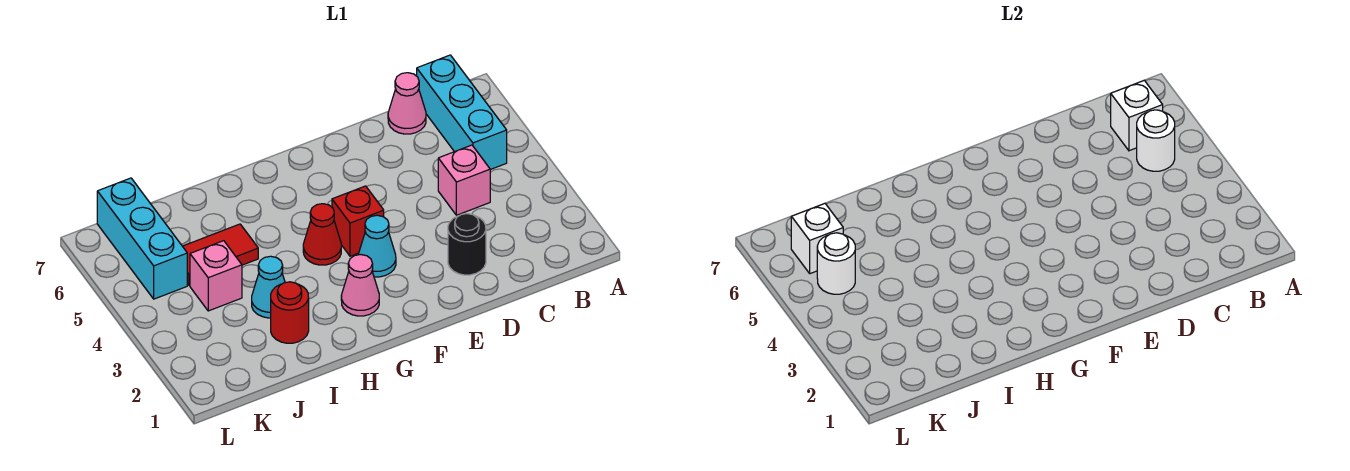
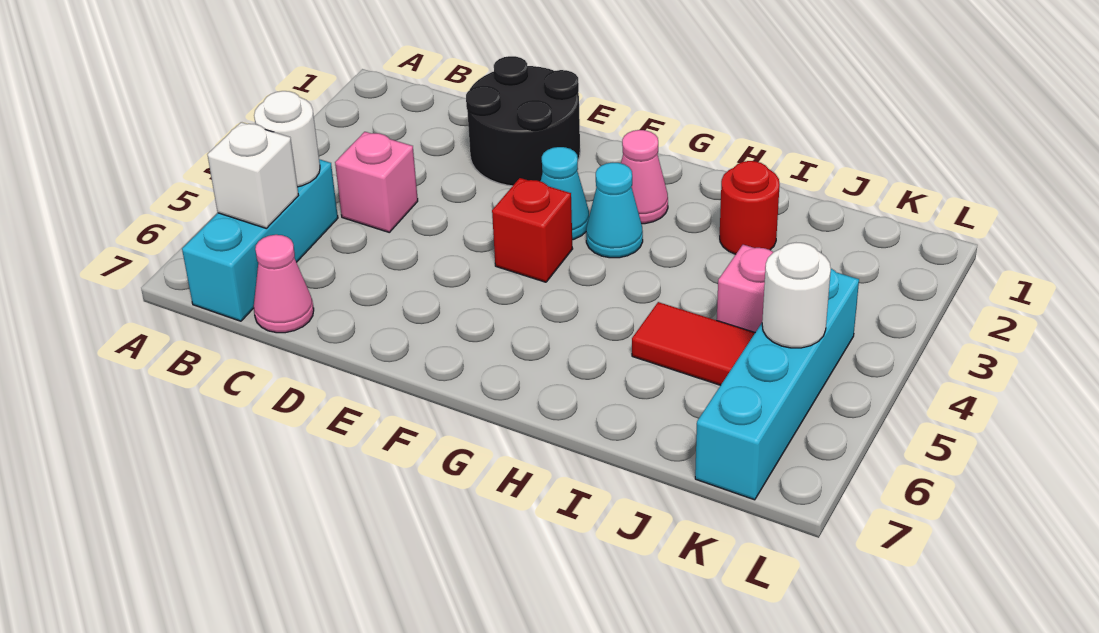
black round brick D2 level 1 -> black round brick D1:E2 level 1
red cone G4 level 1 -> none
cyan cone I3 level 1 -> cyan cone G3 level 1
cyan brick K5:K7 level 1 -> cyan brick K4:K7 level 1
white brick K6 level 2 -> none

